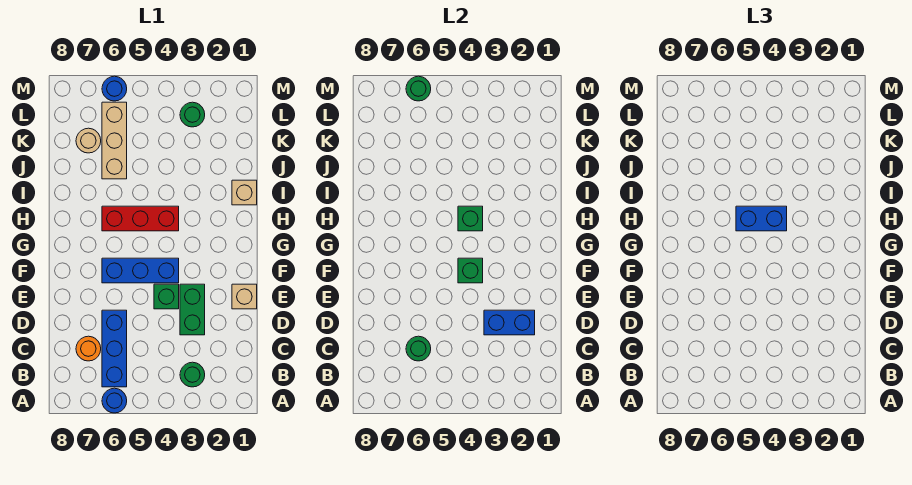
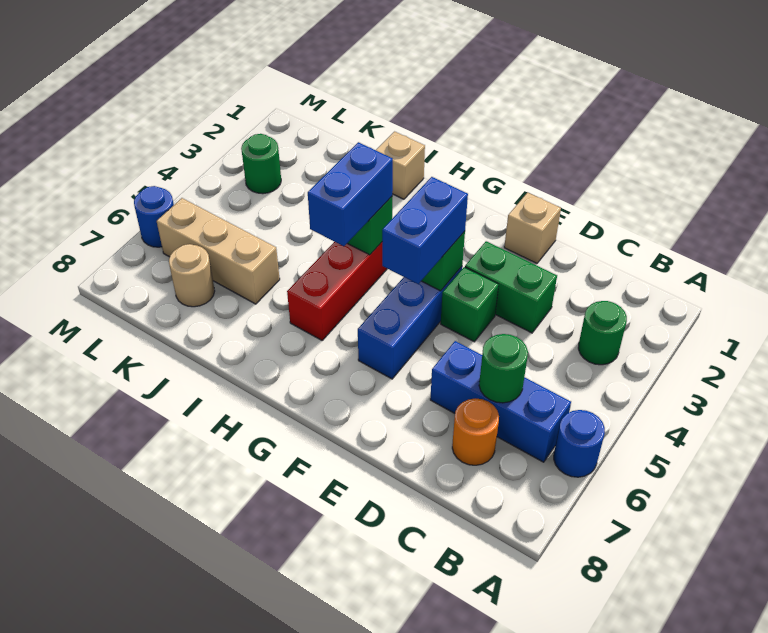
blue brick D2:D3 level 2 -> blue brick F4:F5 level 3
green round brick M6 level 2 -> none

